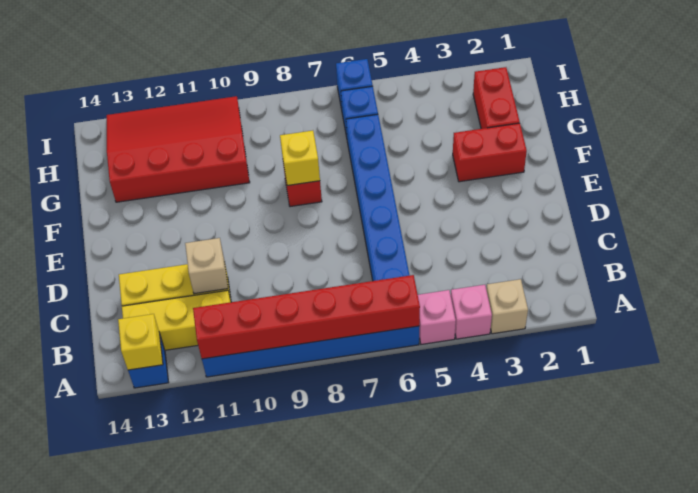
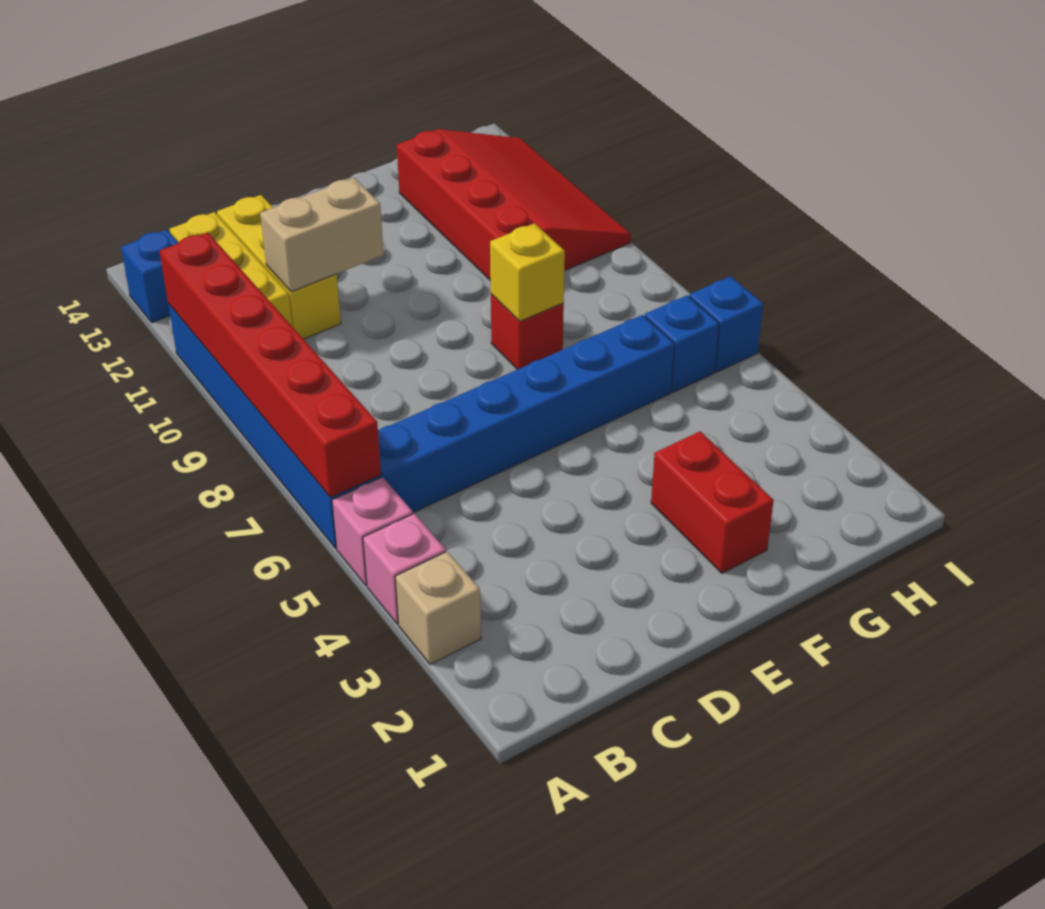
yellow brick A13 level 2 -> none
tan brick C11 level 2 -> tan brick C11:D11 level 2
red brick G2:H2 level 1 -> none

